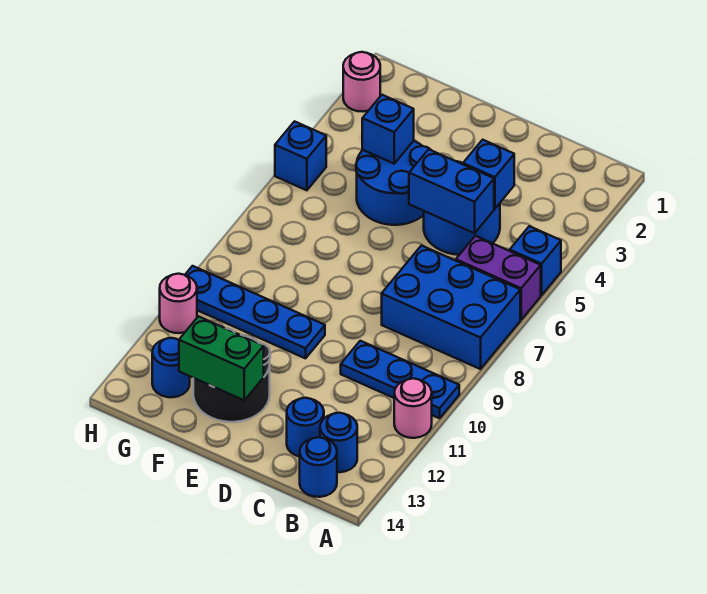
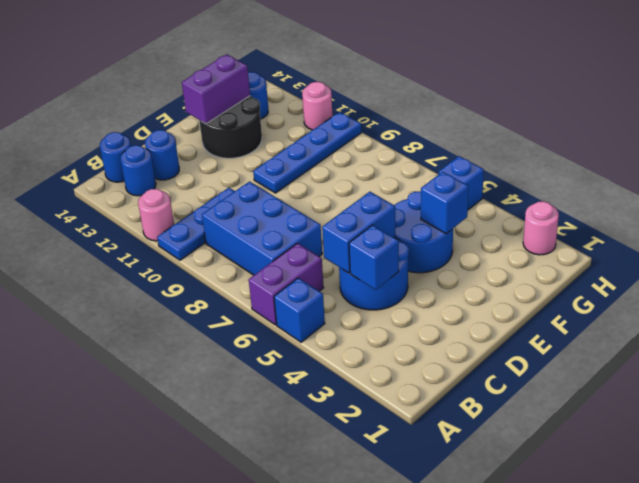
blue brick A7:C8 level 1 -> blue brick B7:C9 level 1
green brick E13:F13 level 2 -> purple brick E13:F13 level 2

